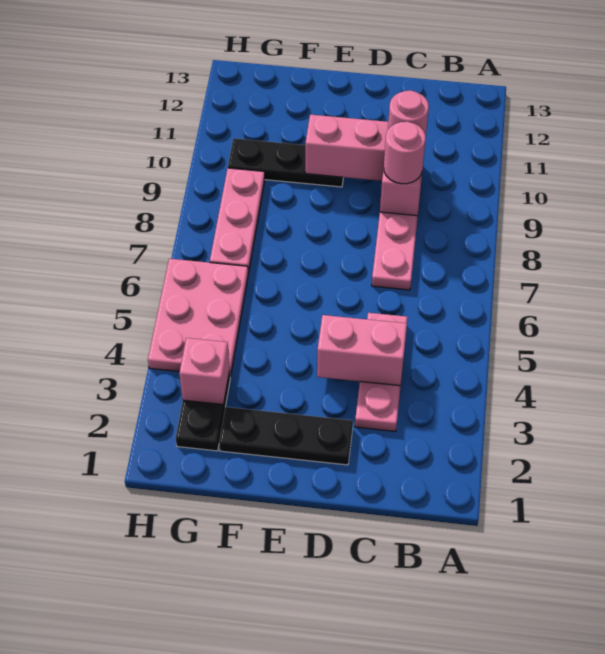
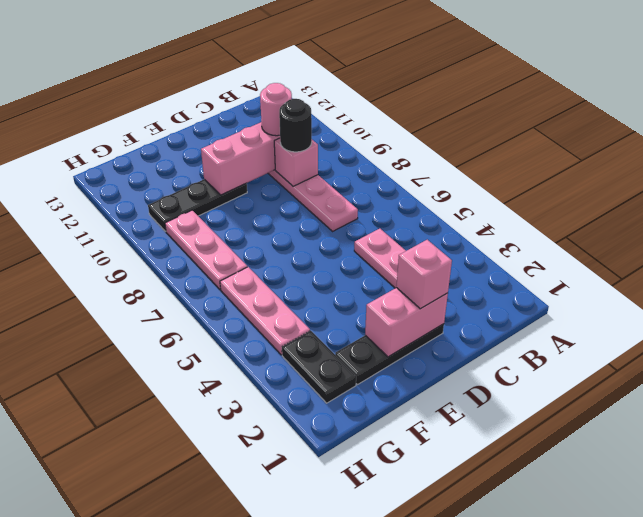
pink brick C4:D4 level 2 -> pink brick D2:E2 level 2
pink round brick C9 level 3 -> black round brick C9 level 3
pink brick G3 level 2 -> pink brick D2 level 3
pink plate G4:H6 level 1 -> pink plate G4:G6 level 1

